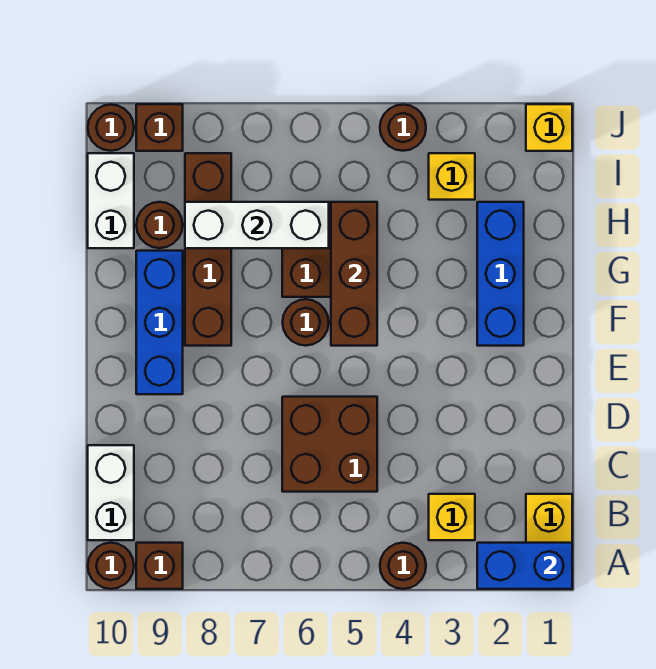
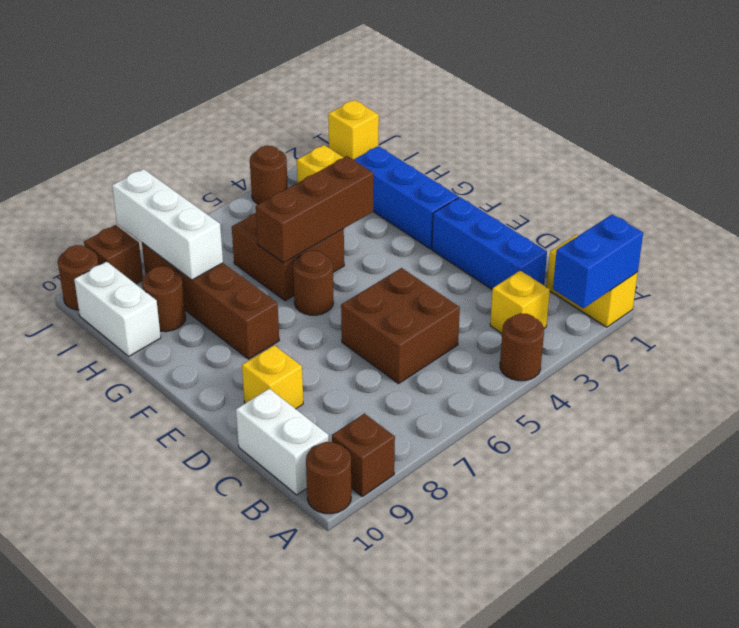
none -> yellow brick D9 level 1
blue brick E9:G9 level 1 -> blue brick C2:E2 level 1
brown brick F5:H5 level 2 -> brown brick G4:G6 level 2
white brick H6:H8 level 2 -> white brick H8:J8 level 2

